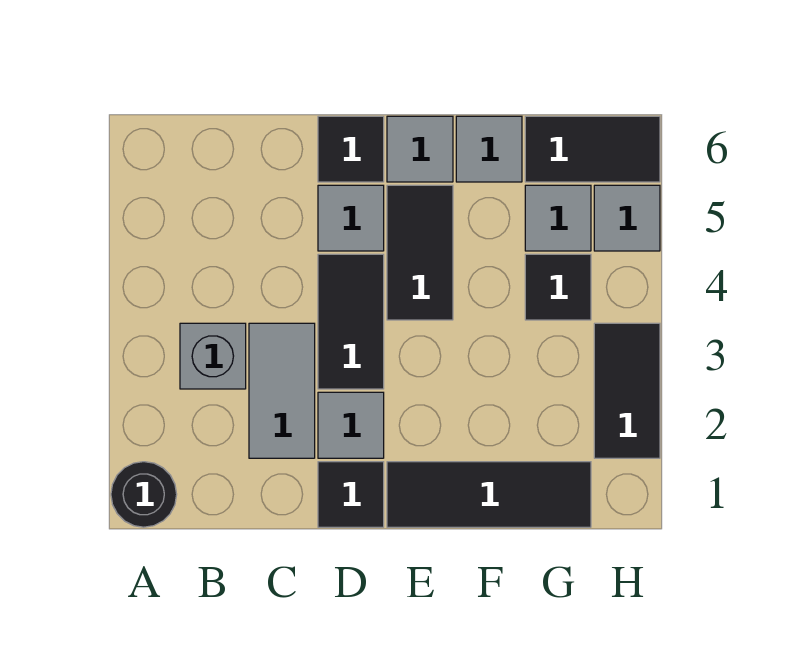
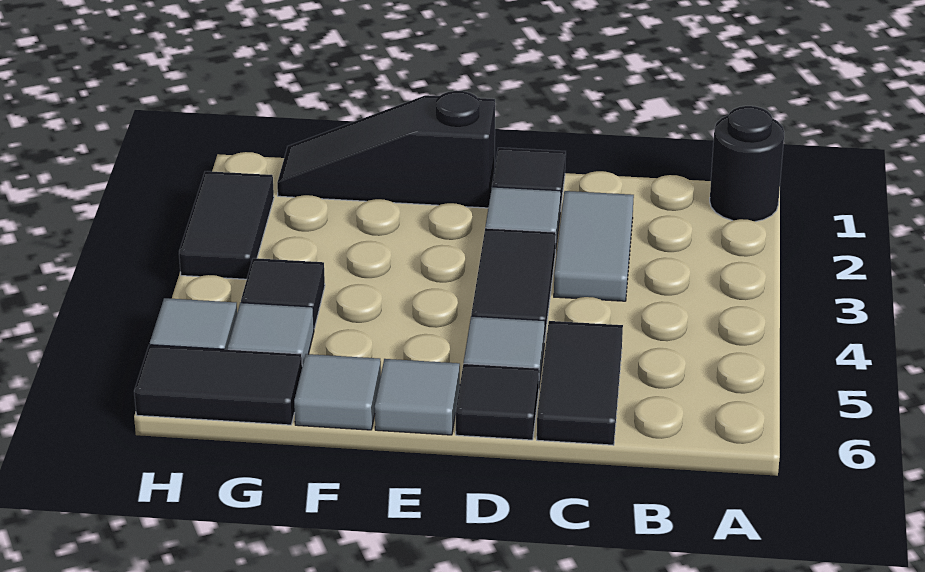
grey brick B3 level 1 -> none
black tile E1:G1 level 1 -> black slope E1:G1 level 1 top E
black tile E4:E5 level 1 -> black tile C5:C6 level 1

